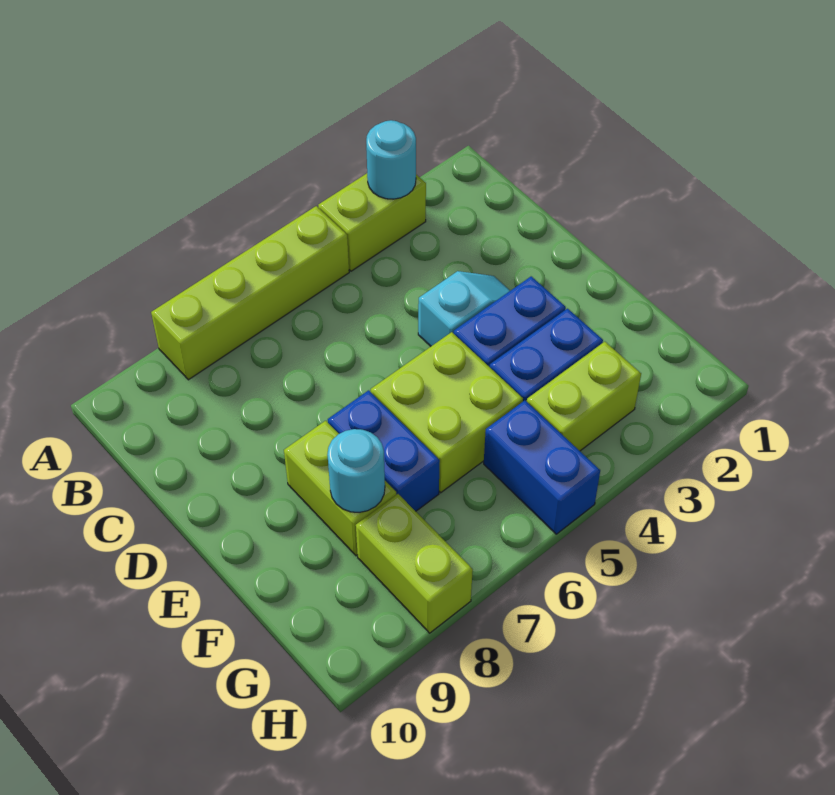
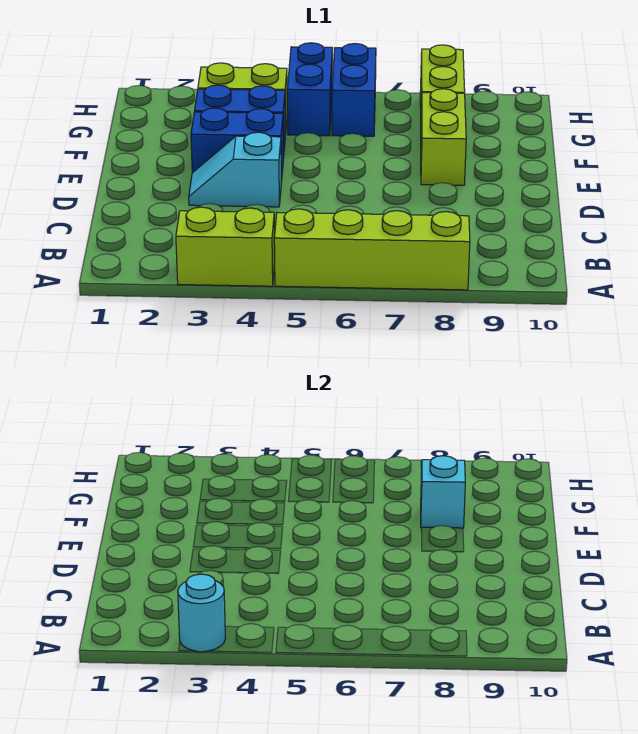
lime brick E5:F6 level 1 -> none
blue brick E7:F7 level 1 -> blue brick G6:H6 level 1
cyan round brick F8 level 2 -> cyan brick F8 level 2

